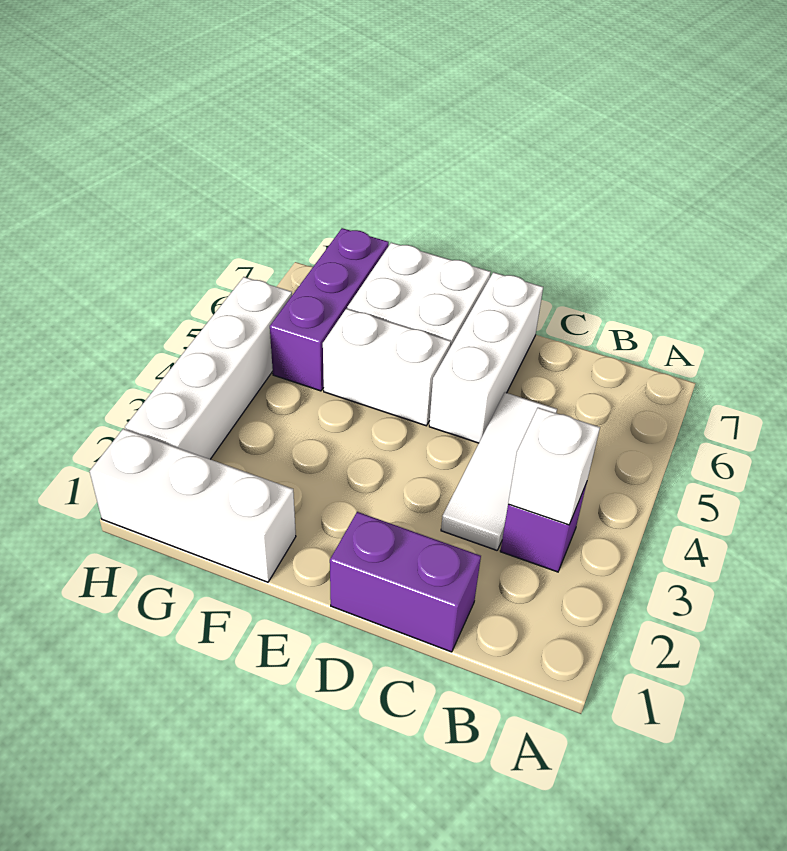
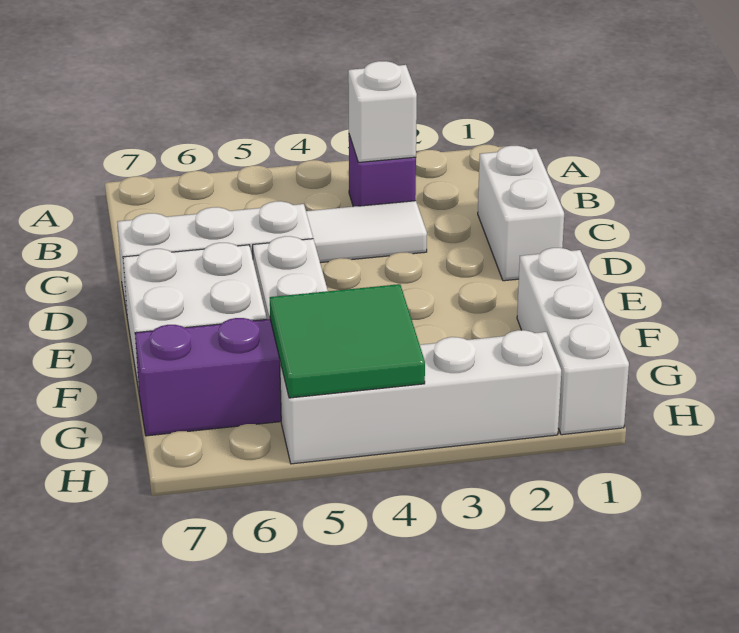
purple brick C1:D1 level 1 -> white brick C1:D1 level 1
none -> green tile G4:H5 level 2

